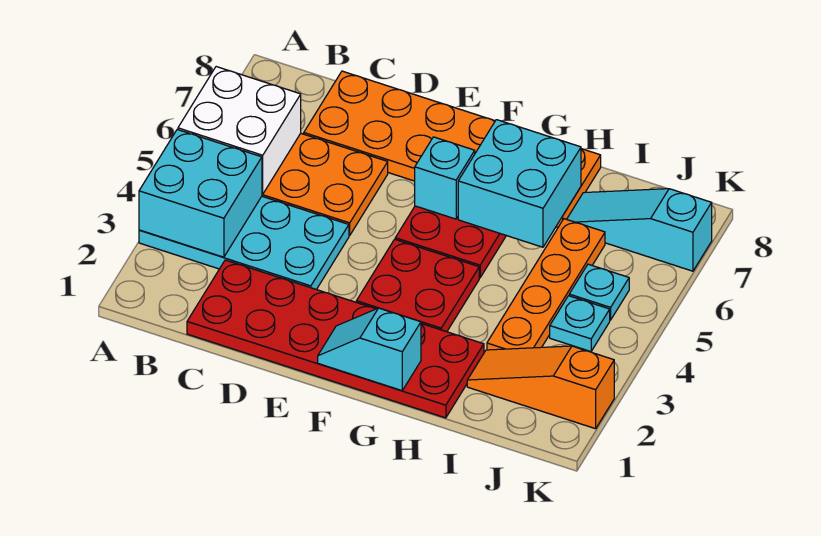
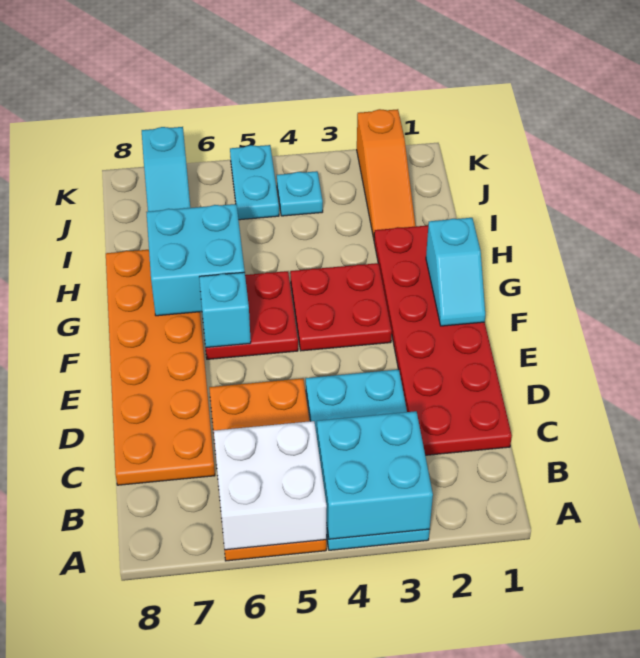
orange plate I3:I6 level 1 -> none
cyan plate J5 level 1 -> cyan plate J5:K5 level 1

